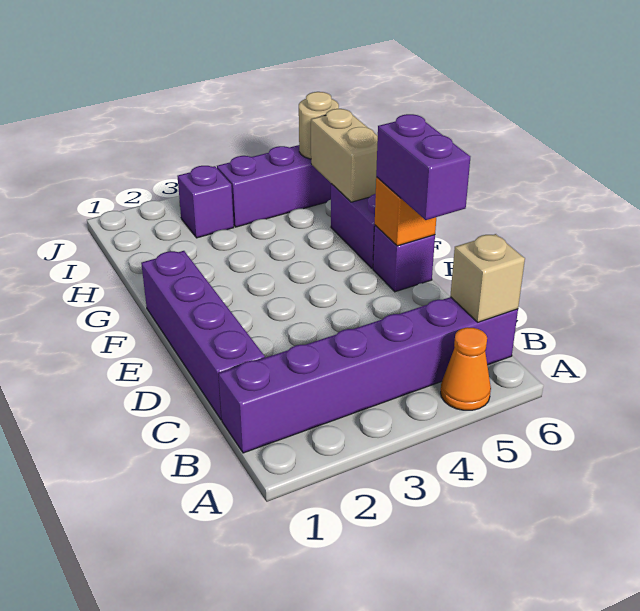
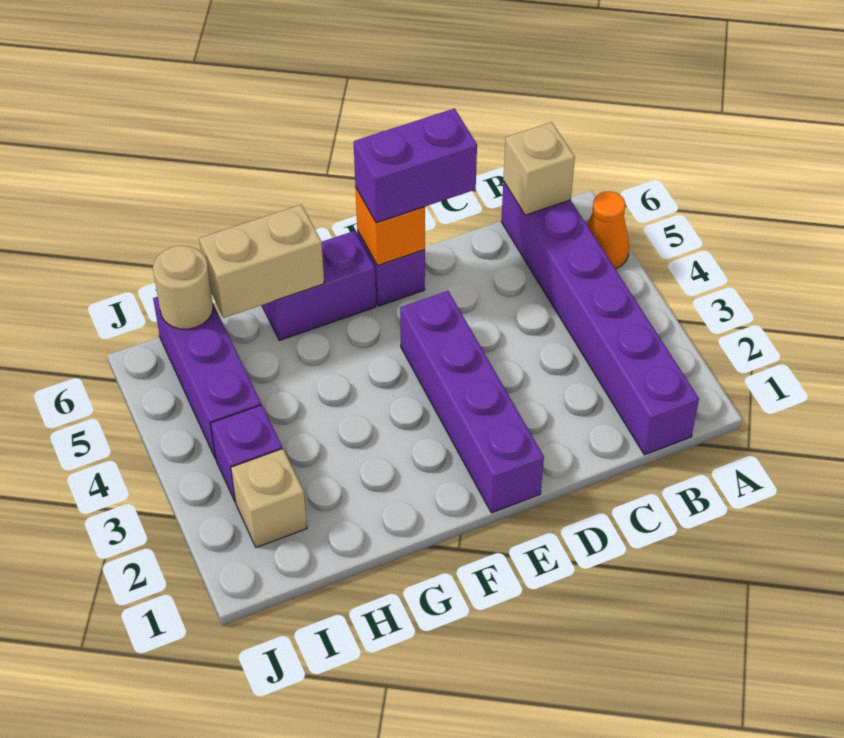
purple brick C1:F1 level 1 -> purple brick E1:E4 level 1
none -> tan brick I2 level 1

